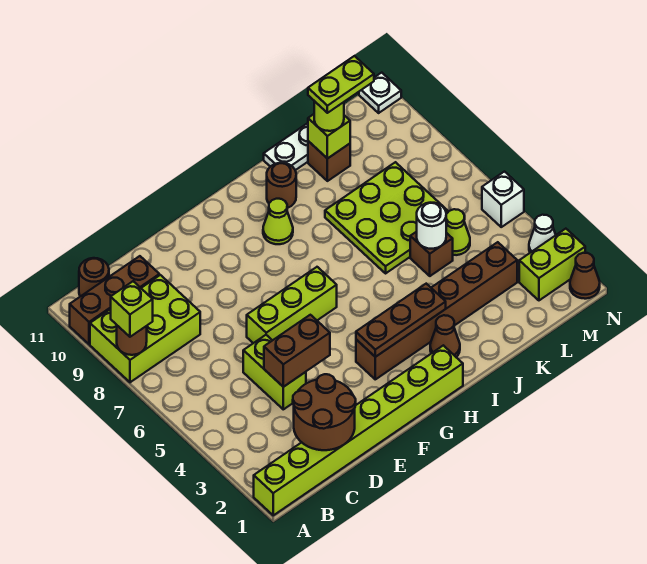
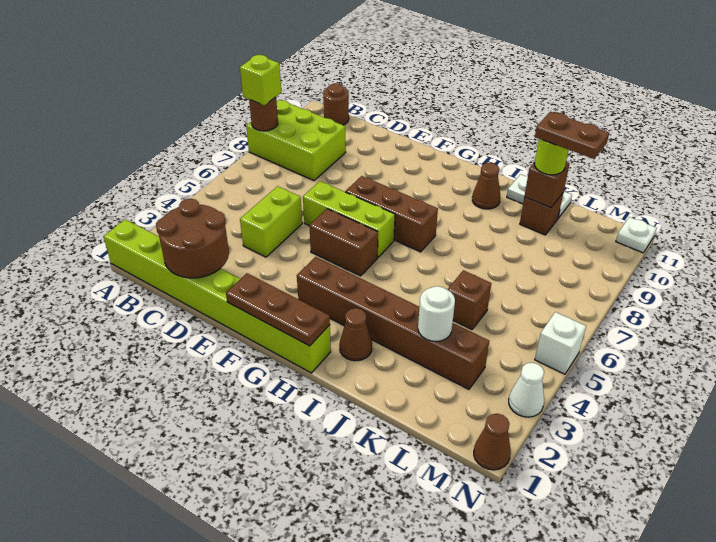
brown brick A10:C10 level 1 -> brown brick F7:H7 level 1
brown brick D4:E4 level 2 -> brown brick F5:G5 level 1
brown plate G3:I3 level 2 -> brown plate F1:H1 level 2
lime cone H9 level 1 -> none
brown round brick I10 level 1 -> brown cone I10 level 1
lime plate J6:L8 level 1 -> none
white round brick K5 level 2 -> white round brick K3 level 2
lime brick K10 level 2 -> brown brick K10 level 2
lime plate K10:L10 level 4 -> brown plate K10:L10 level 4
lime cone L5 level 1 -> none
lime brick M2:N2 level 1 -> none

